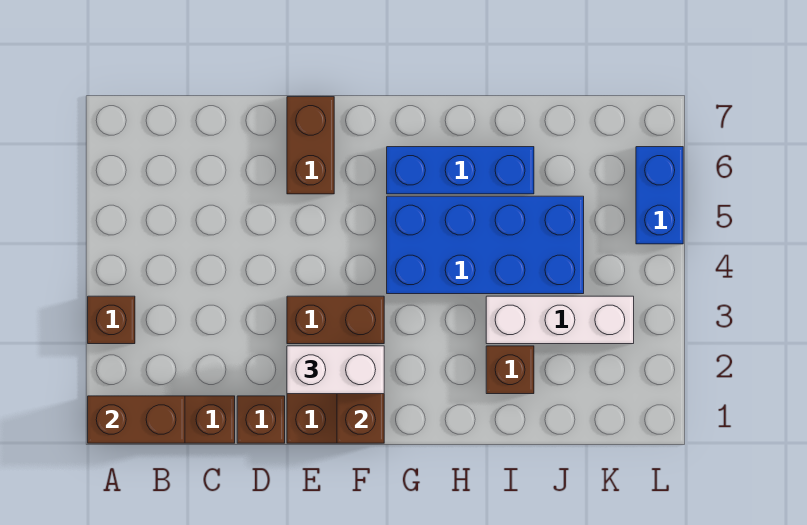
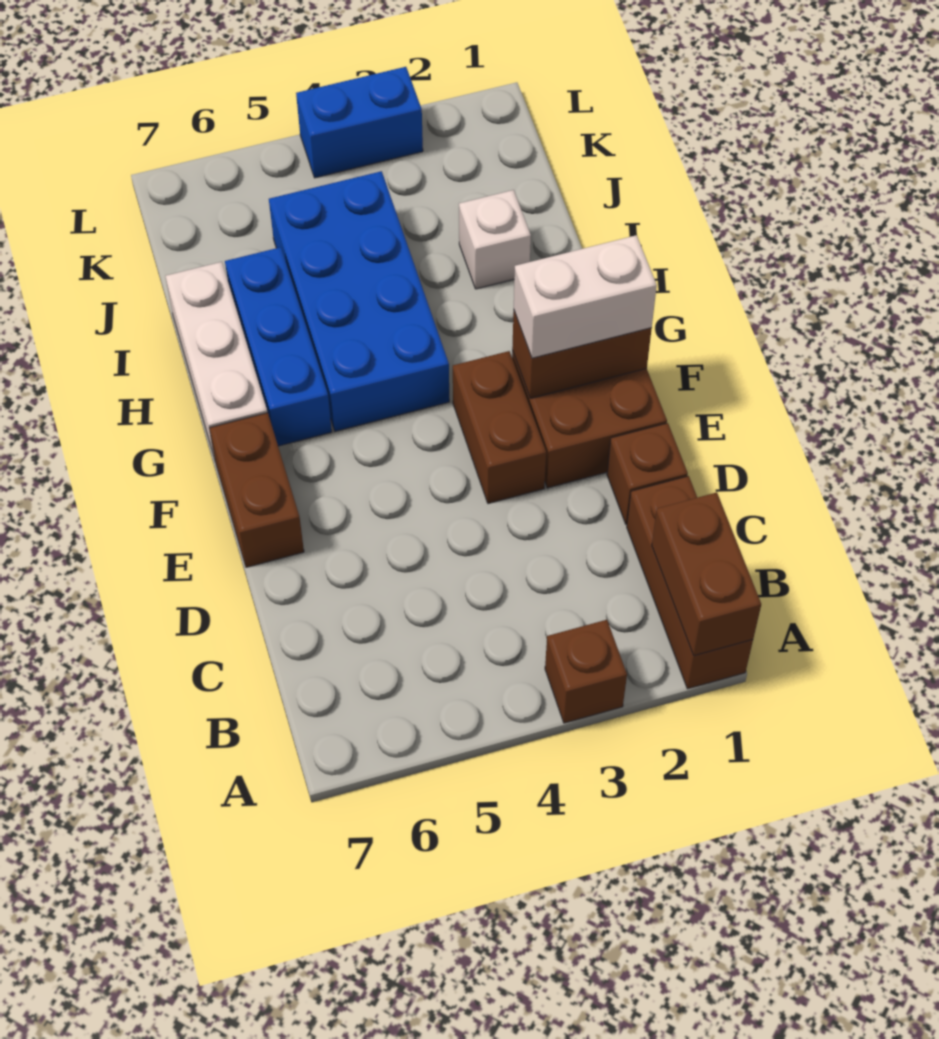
white brick E2:F2 level 3 -> white brick F1:F2 level 3
brown brick E6:E7 level 1 -> brown brick E7:F7 level 1
brown brick I2 level 1 -> white brick I2 level 1
white brick I3:K3 level 1 -> white brick G7:I7 level 1
blue brick L5:L6 level 1 -> blue brick L3:L4 level 1

